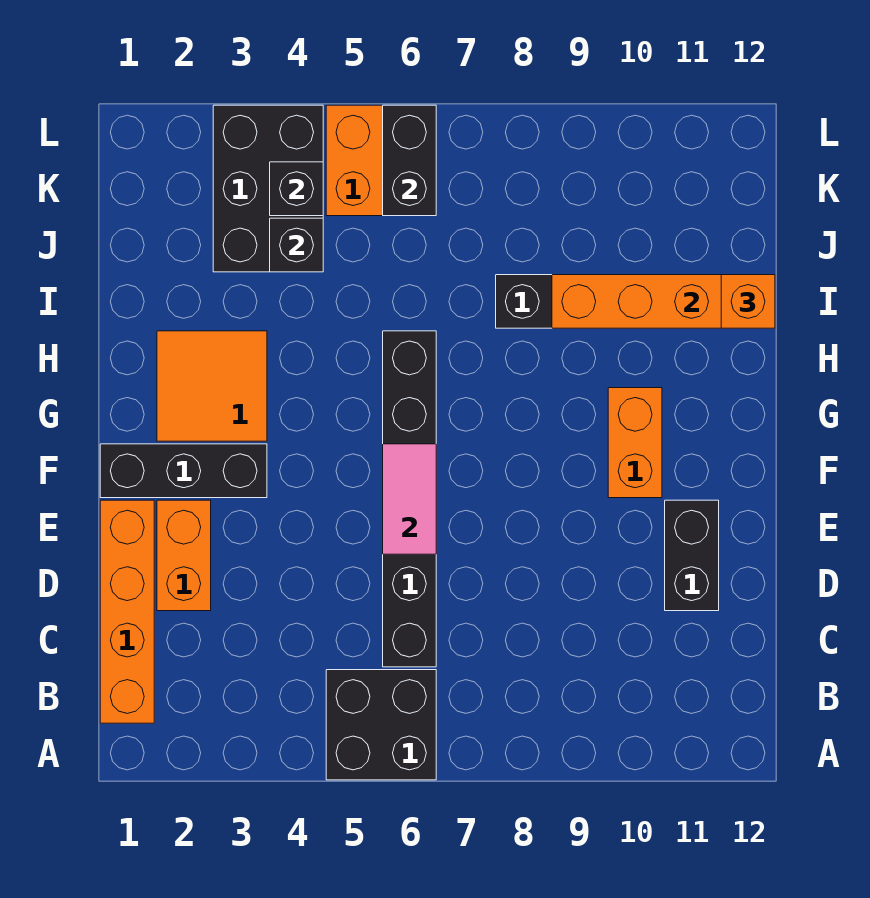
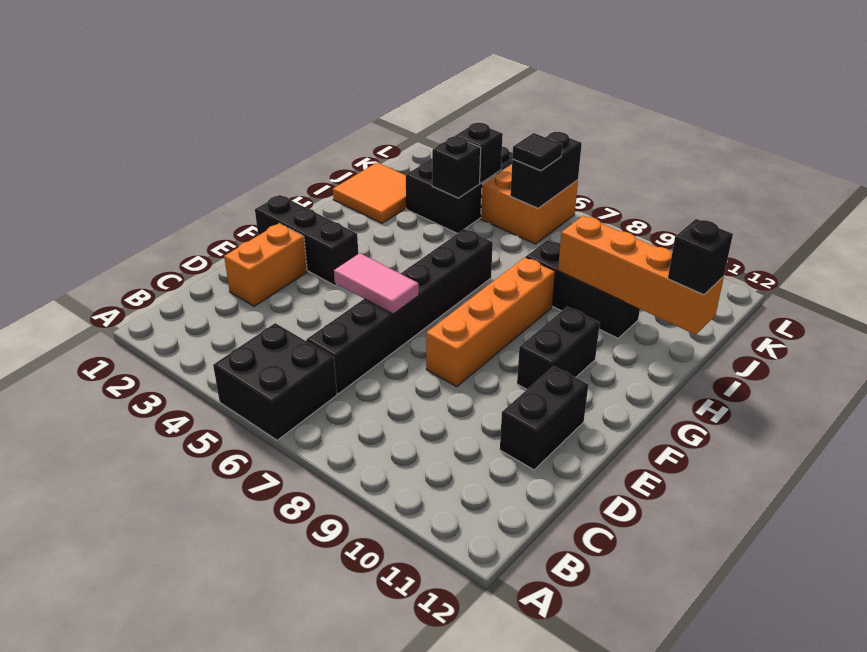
orange brick B1:E1 level 1 -> orange brick E8:H8 level 1
pink tile E6:F6 level 2 -> pink tile E5:E6 level 2
orange brick F10:G10 level 1 -> black brick F10:G10 level 1
orange tile G2:H3 level 1 -> orange tile I1:J2 level 1
orange brick I12 level 3 -> black brick I12 level 3
none -> black tile K6 level 3

